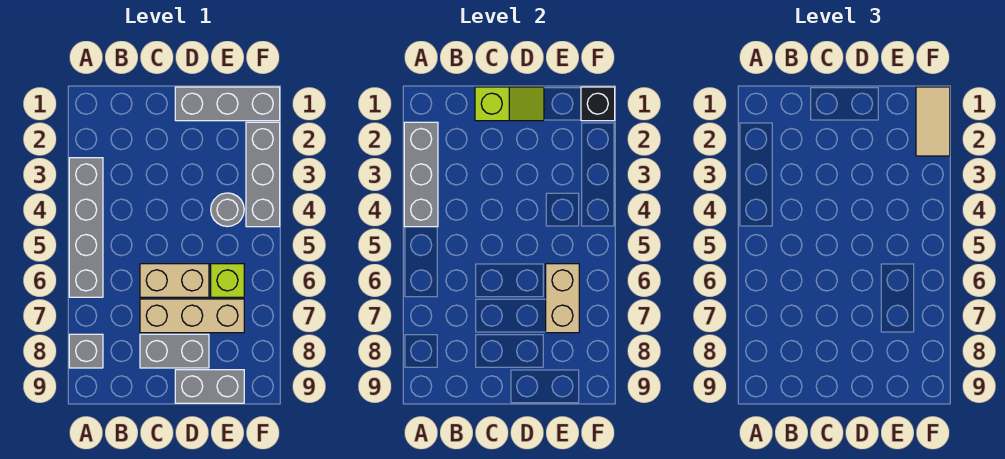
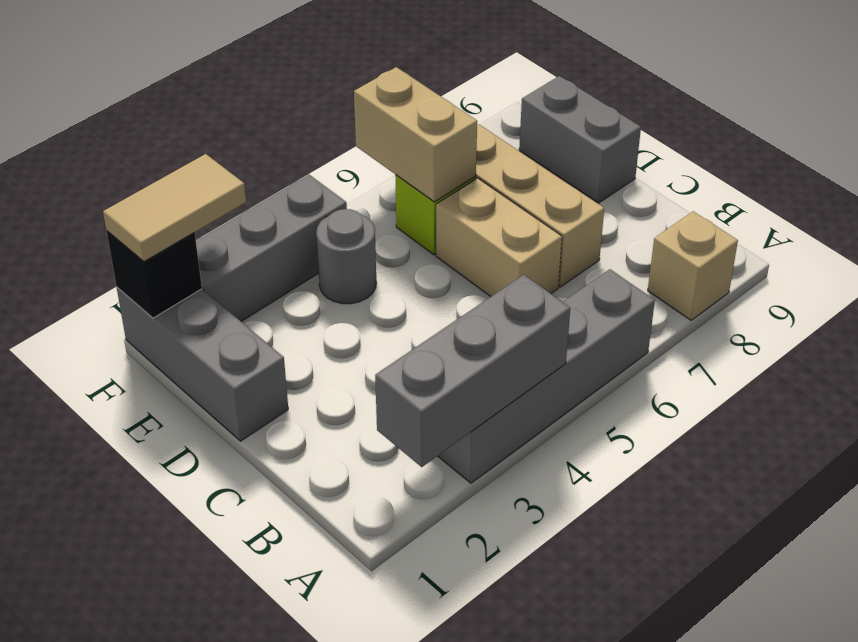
grey brick A8 level 1 -> tan brick A8 level 1
lime slope C1:D1 level 2 top C -> none
grey brick C8:D8 level 1 -> none
tan brick E6:E7 level 2 -> tan brick E6:F6 level 2

